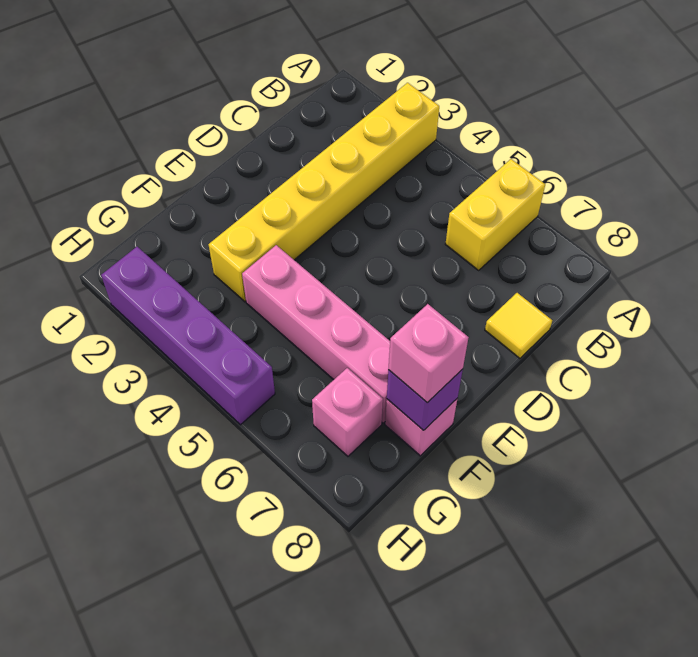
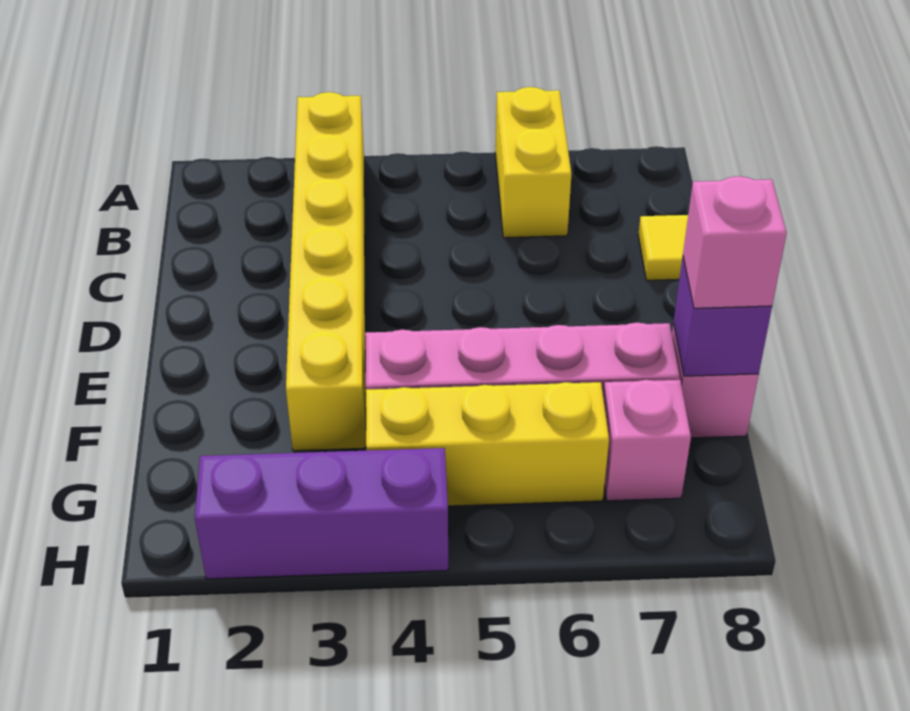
none -> yellow brick G4:G6 level 1
purple brick H2:H5 level 1 -> purple brick H2:H4 level 1

